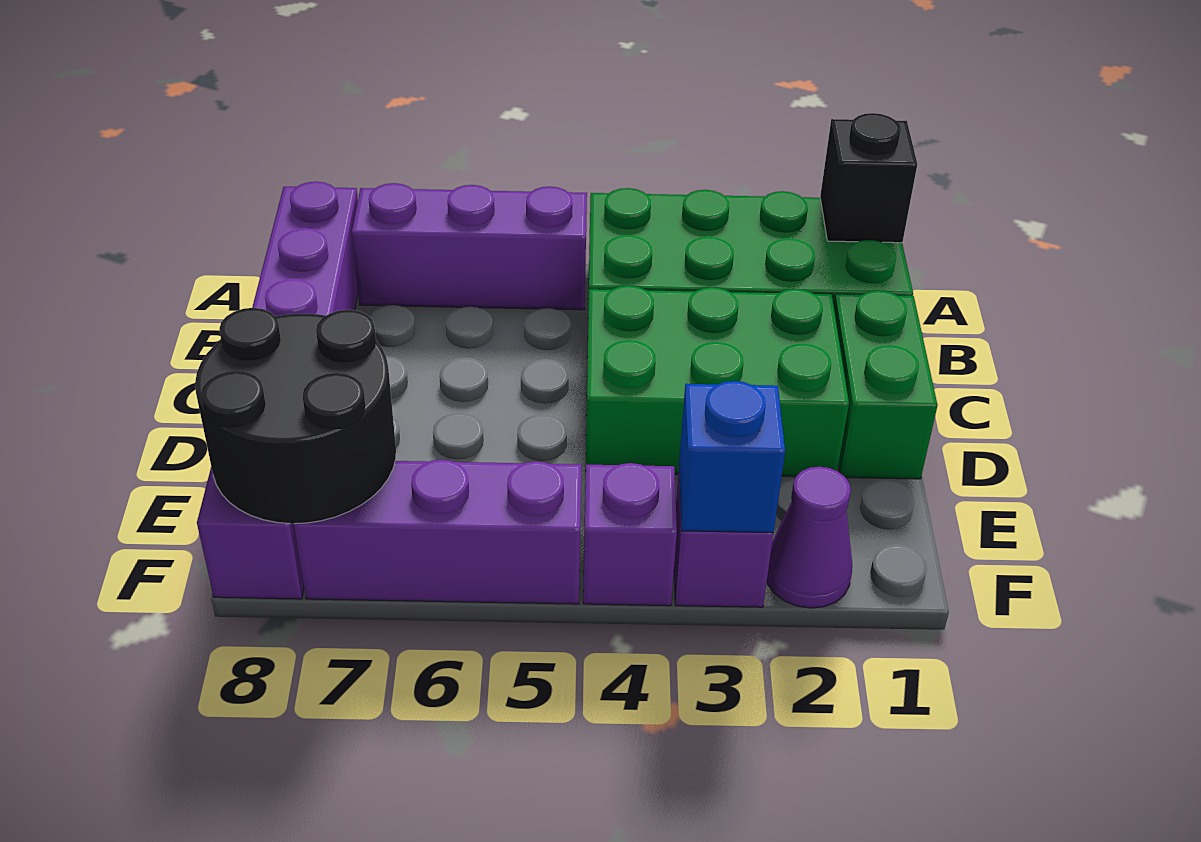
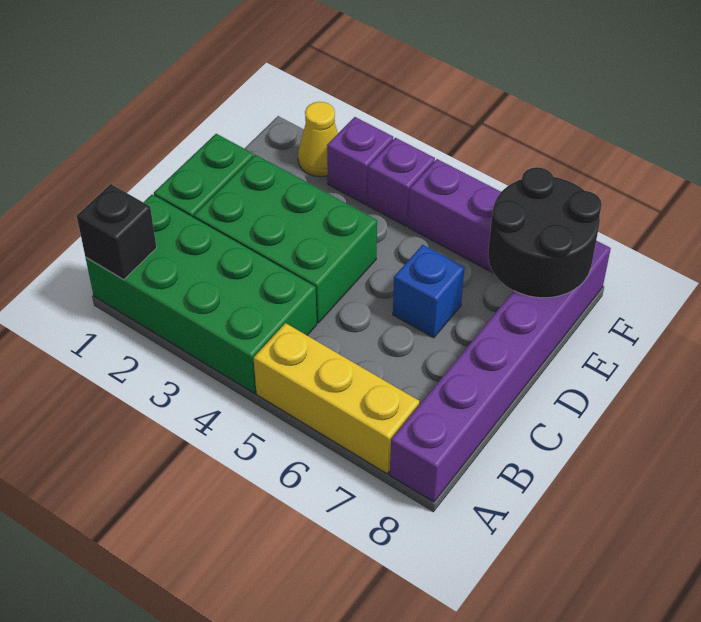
purple brick A5:A7 level 1 -> yellow brick A5:A7 level 1
purple cone F2 level 1 -> yellow cone F2 level 1
blue brick F3 level 2 -> blue brick D6 level 1

